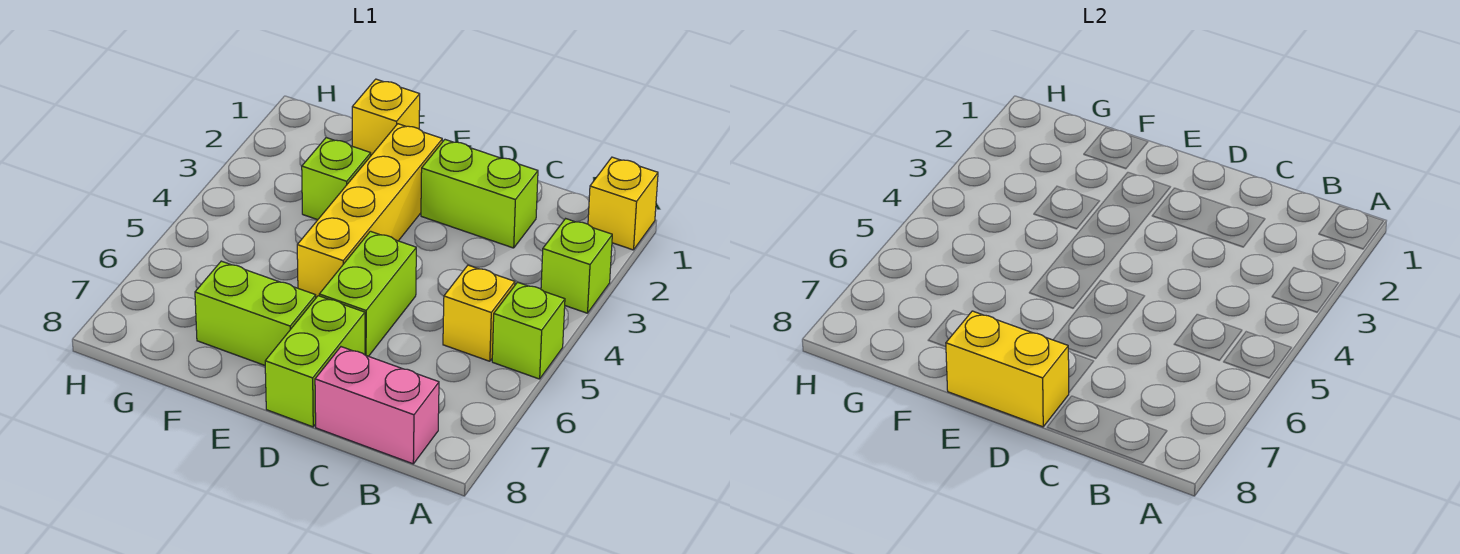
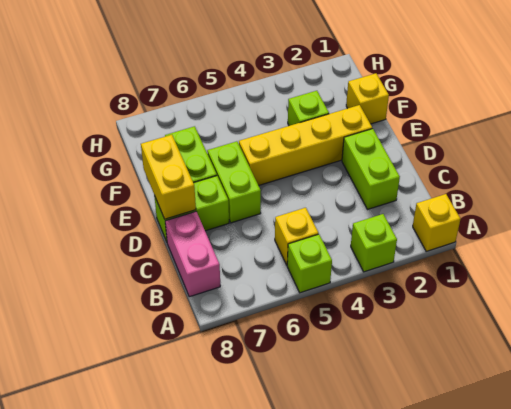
lime brick D5:D6 level 1 -> lime brick D6:E6 level 1

